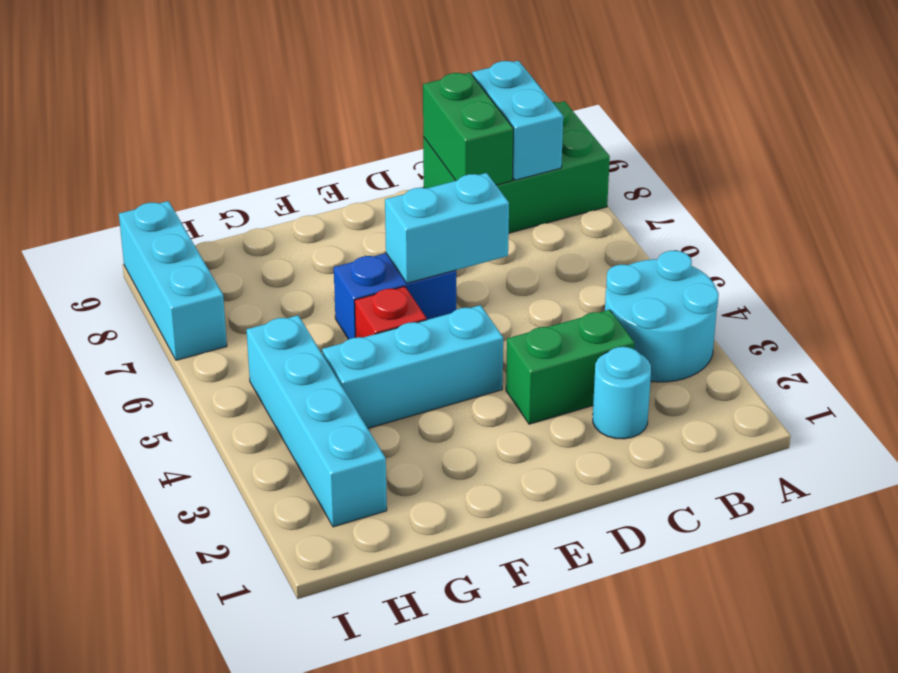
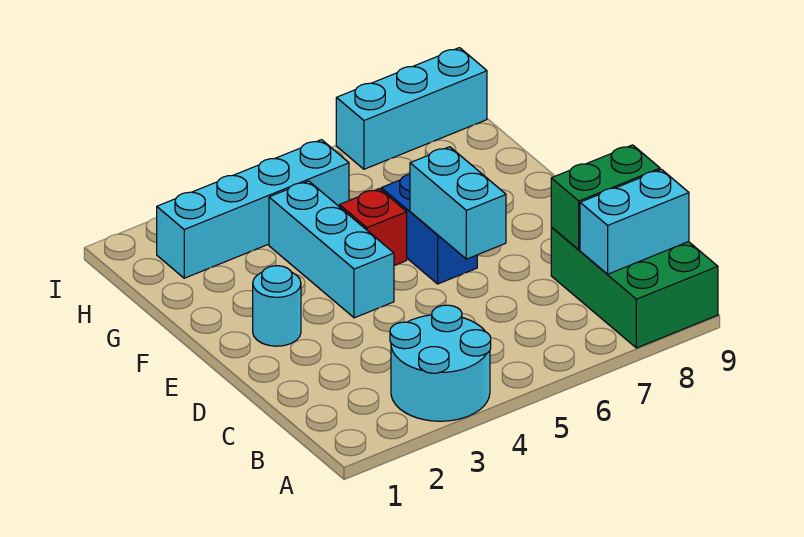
cyan round brick C2 level 1 -> cyan round brick E2 level 1
green brick C3:D3 level 1 -> none

